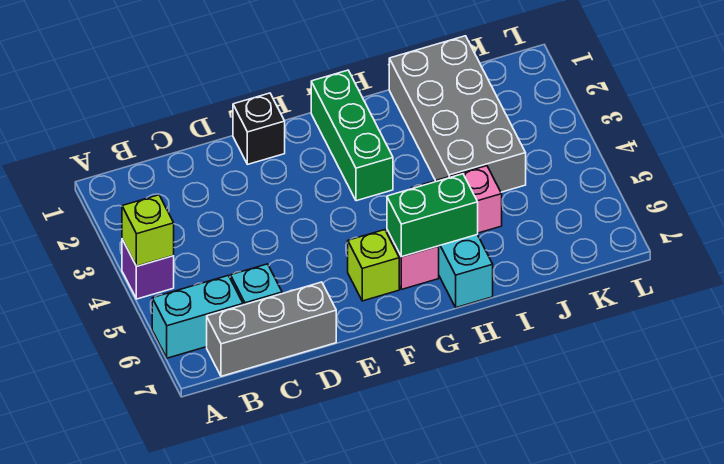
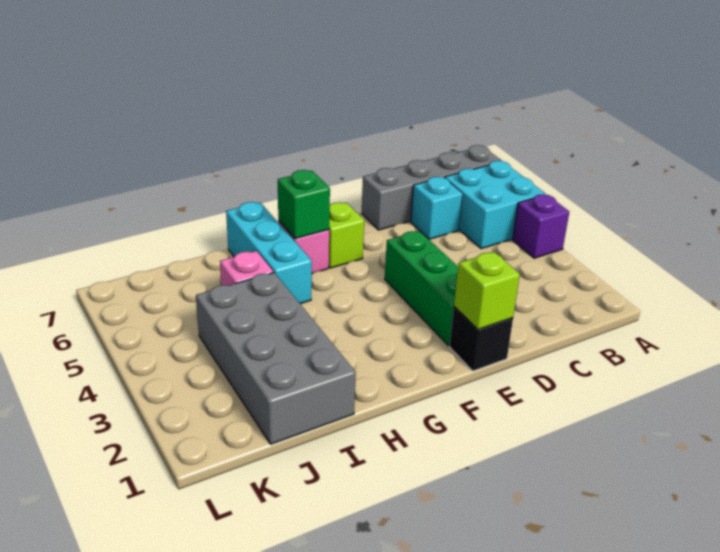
lime brick A4 level 2 -> lime brick E1 level 2
cyan brick A6:B6 level 1 -> cyan brick A5:B6 level 1
grey brick B7:D7 level 1 -> grey brick A7:D7 level 1
green brick G1:G3 level 1 -> green brick E2:E4 level 1
green brick G6:H6 level 2 -> green brick G6 level 2

